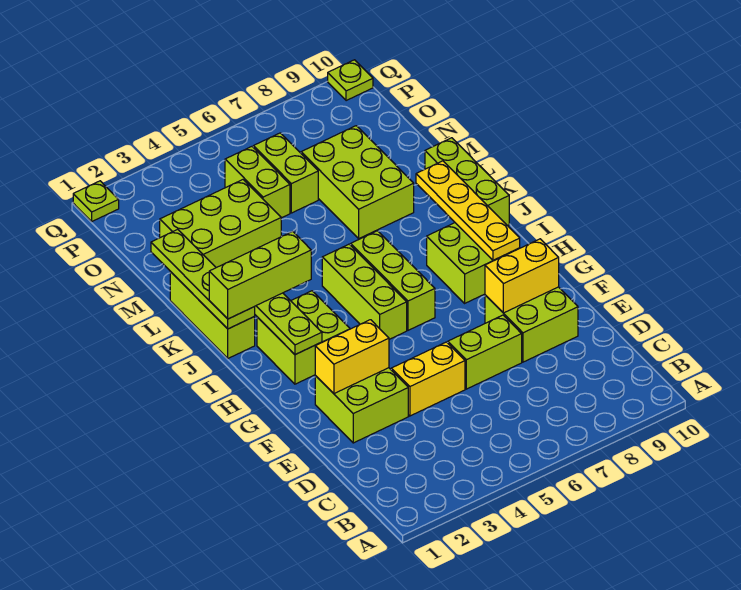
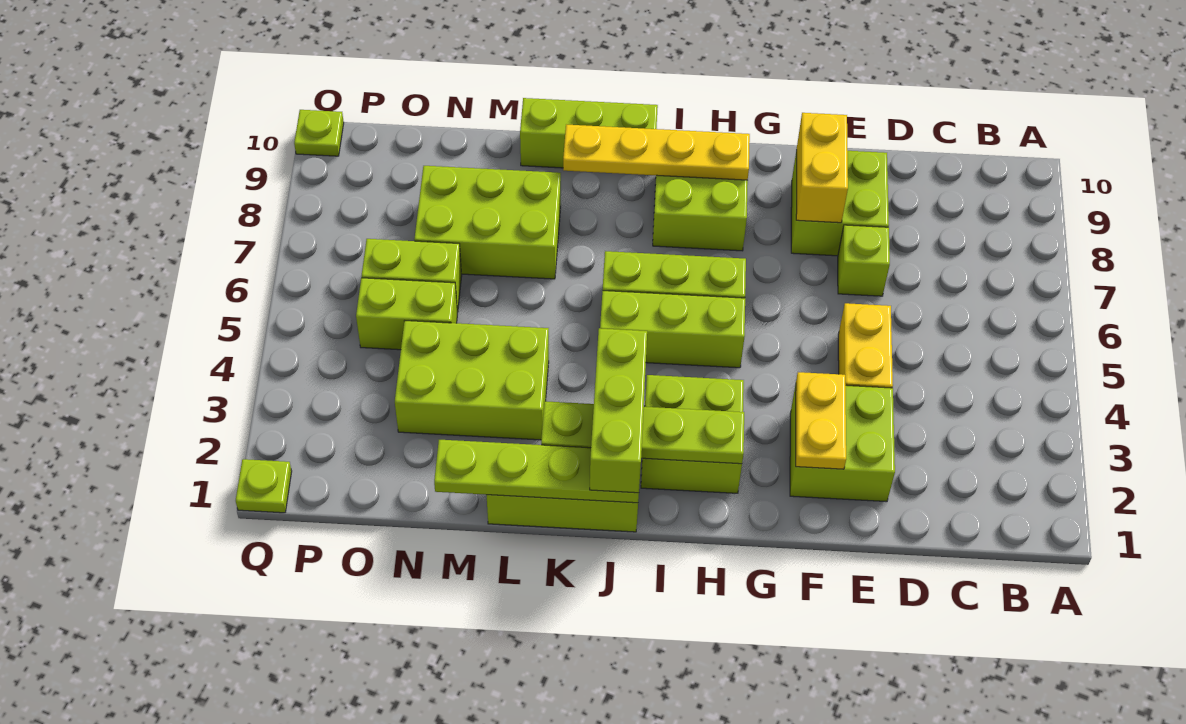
lime brick E6:E7 level 1 -> lime brick E7 level 1
yellow brick F2:F3 level 2 -> yellow plate F2:F3 level 2
lime brick M2:N4 level 1 -> lime brick L3:N4 level 1

